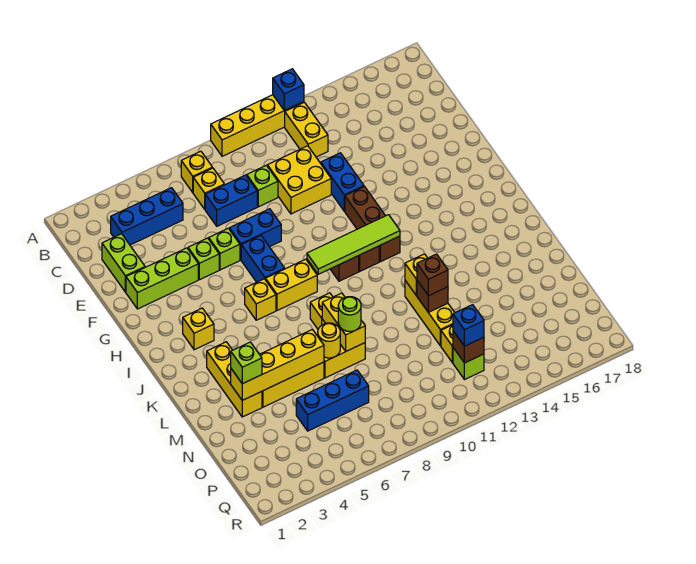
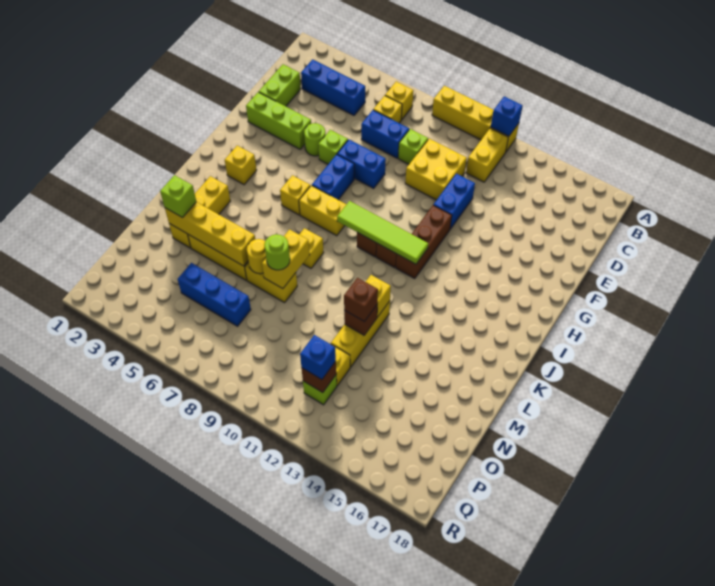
lime brick F5 level 1 -> lime round brick F5 level 1

